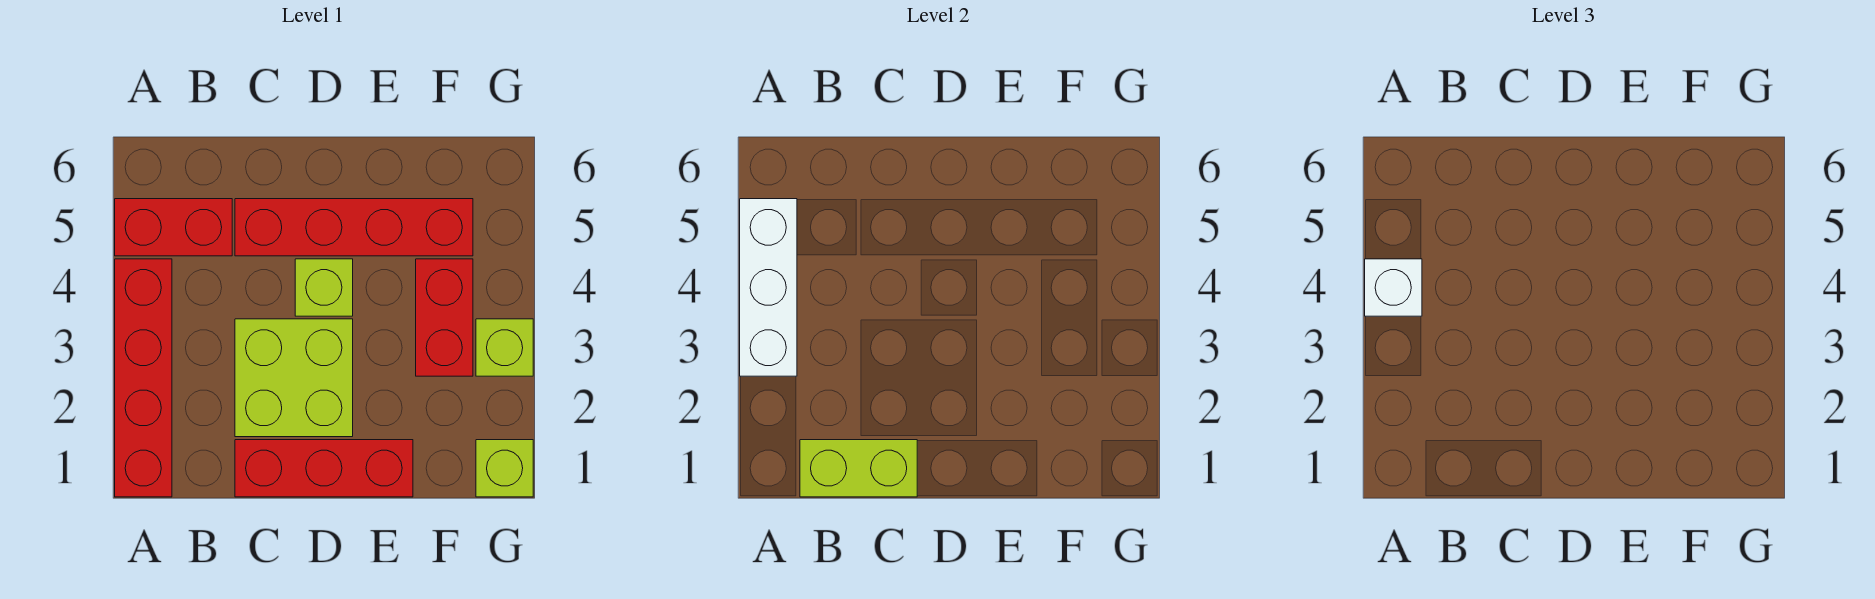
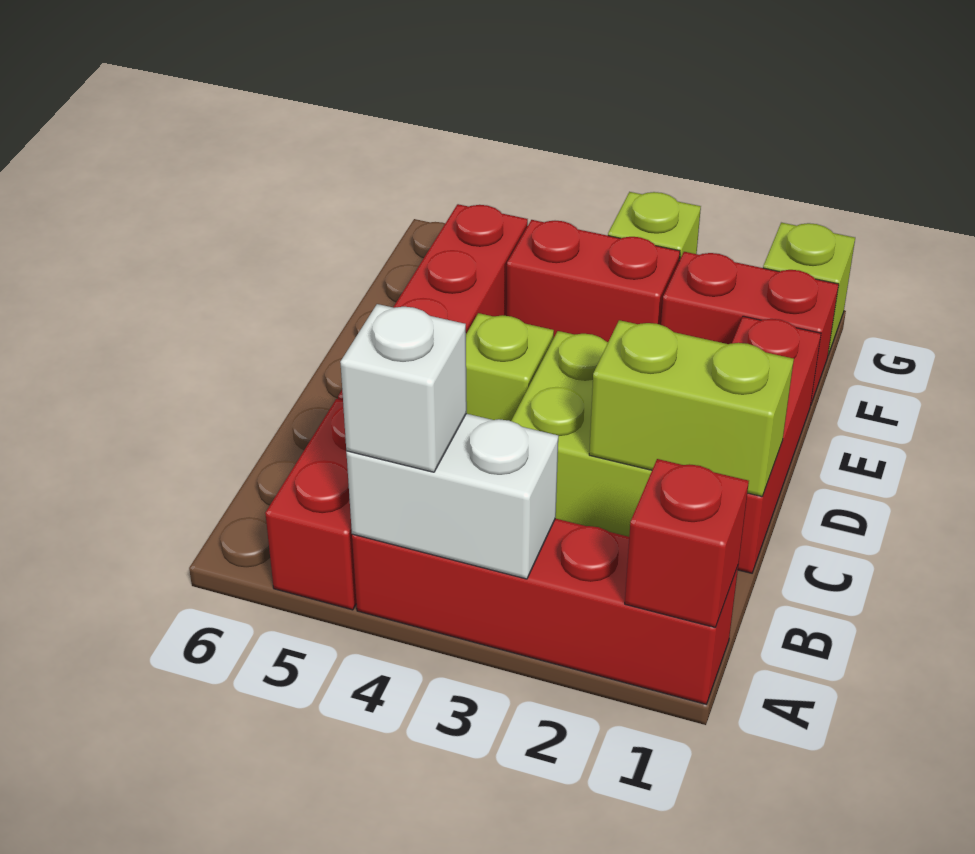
none -> red brick A1 level 2
white brick A3:A5 level 2 -> white brick A3:A4 level 2
lime brick B1:C1 level 2 -> lime brick C1:C2 level 2
none -> red brick F1:F2 level 1

